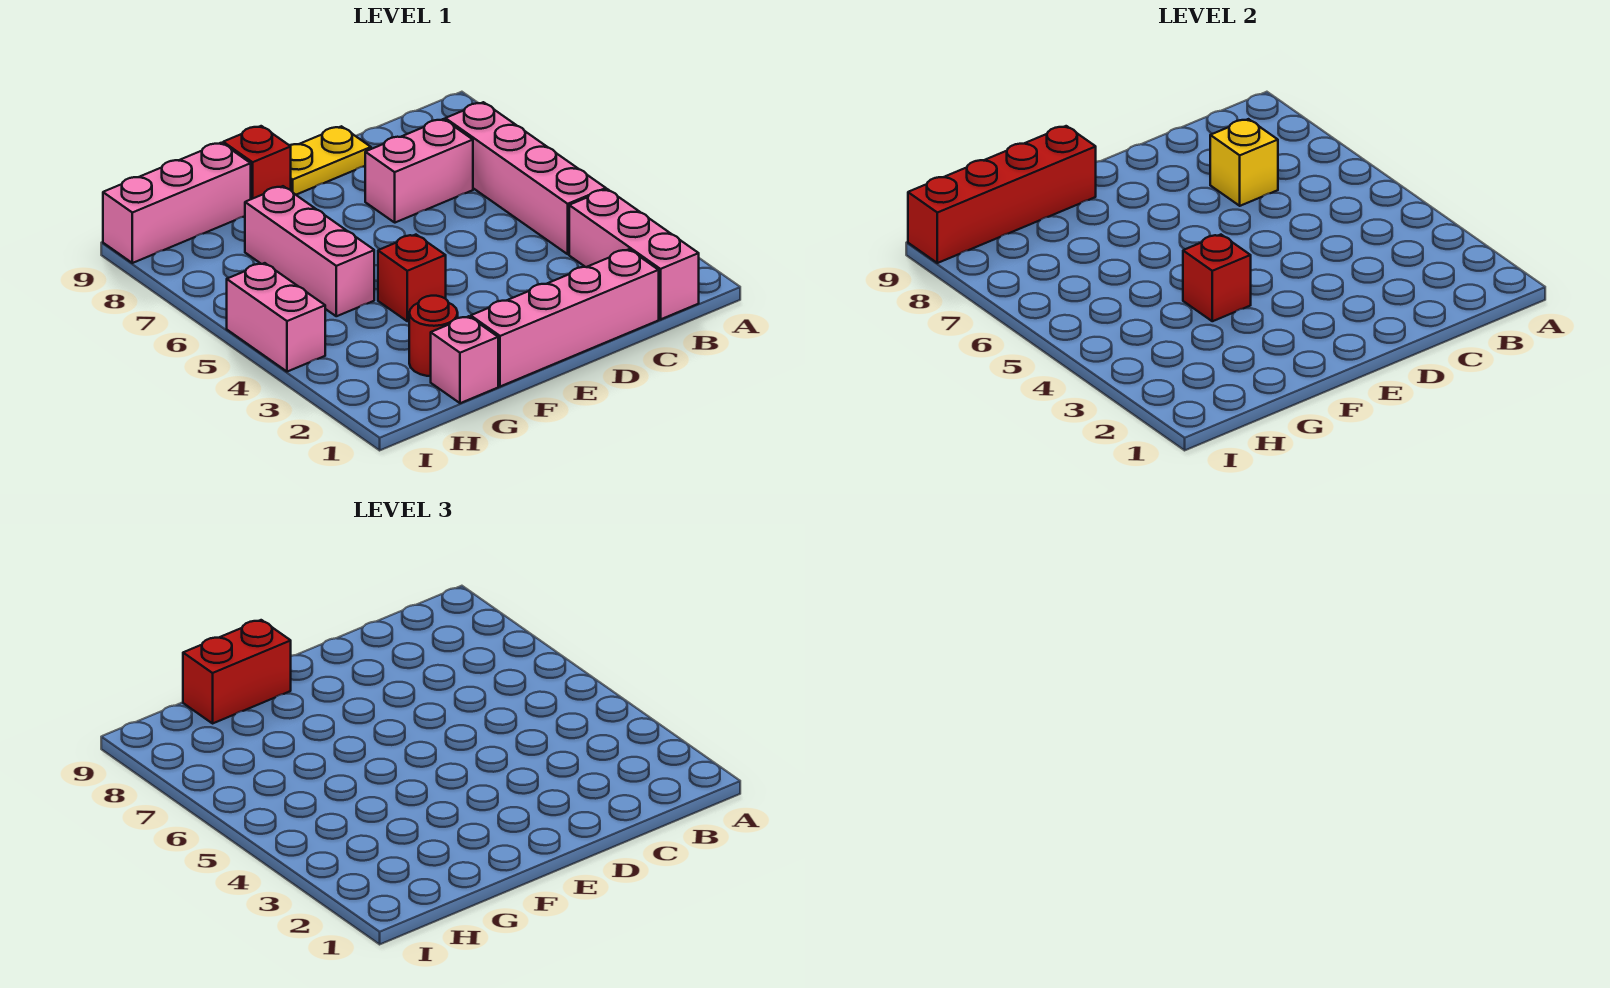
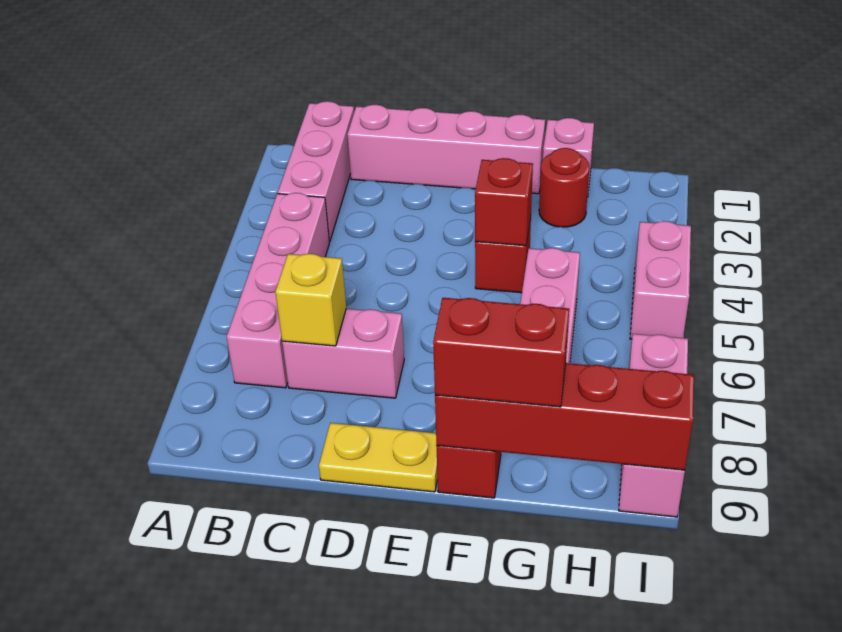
pink brick G9:I9 level 1 -> pink brick I7:I9 level 1

